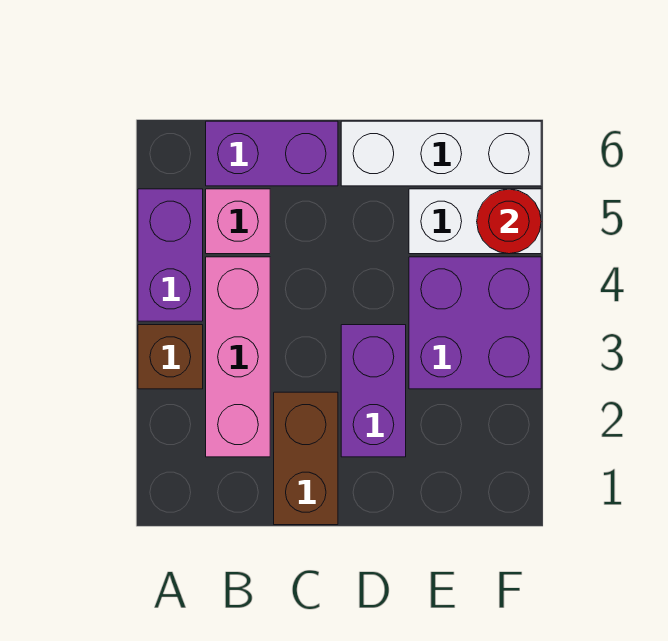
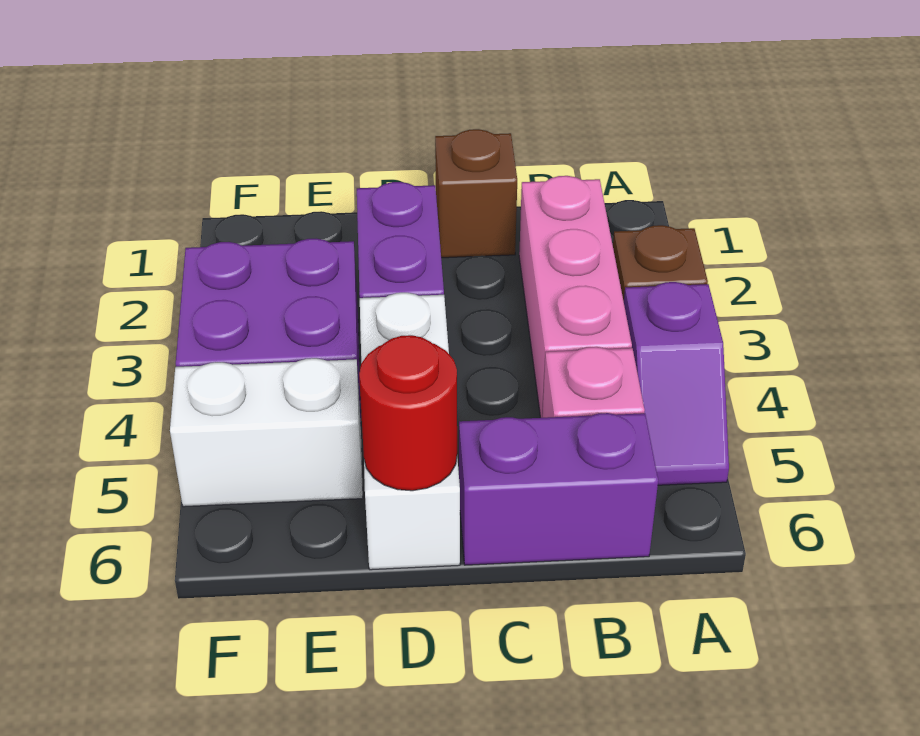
purple brick A4:A5 level 1 -> purple slope A4:A5 level 1 top 4
brown brick C1:C2 level 1 -> brown brick C1 level 1
white brick D6:F6 level 1 -> white brick D4:D6 level 1
red round brick F5 level 2 -> red round brick D6 level 2

